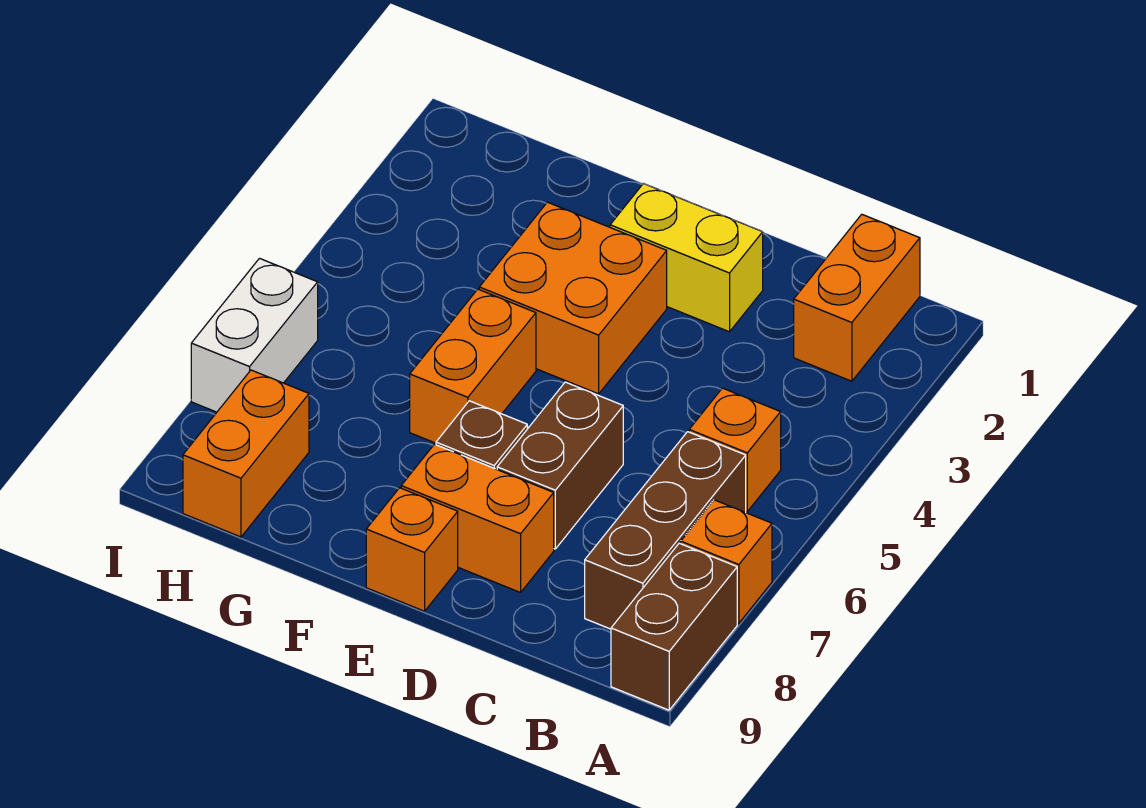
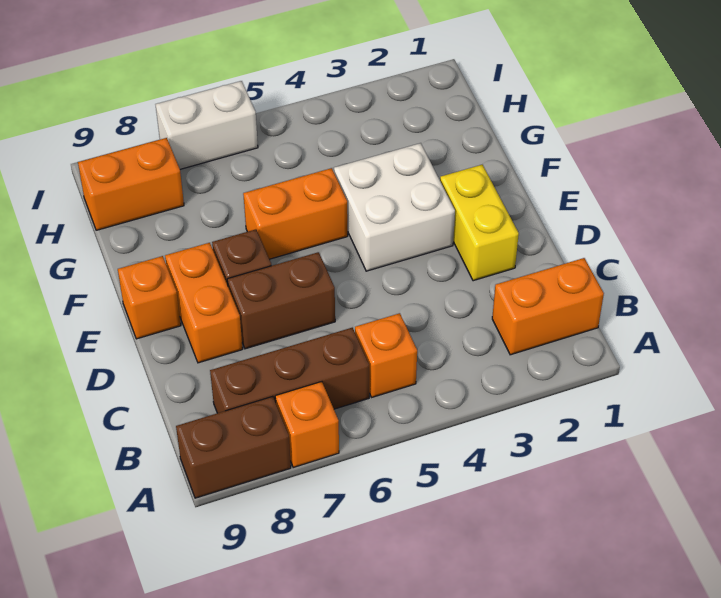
orange brick E3:F4 level 1 -> white brick E3:F4 level 1

